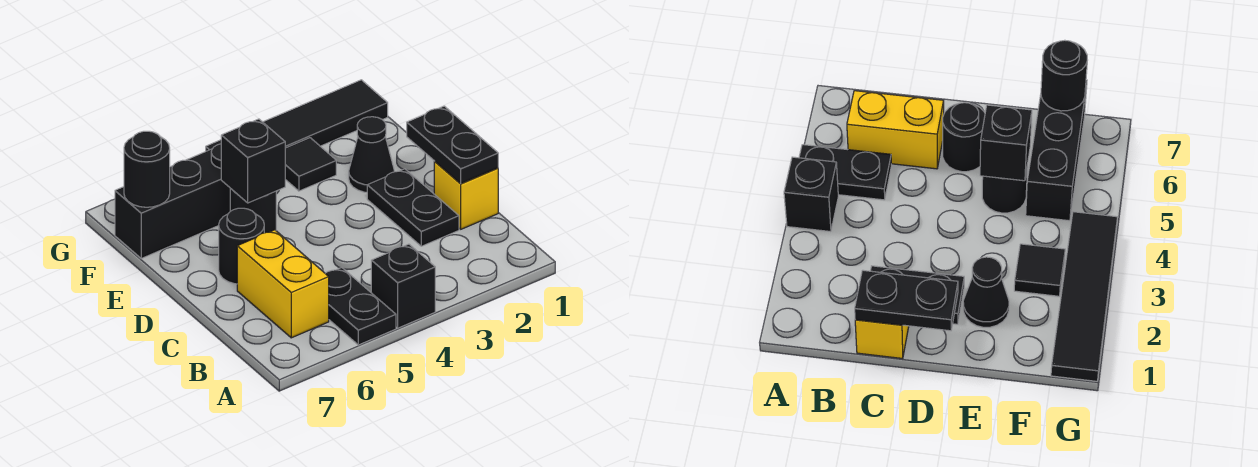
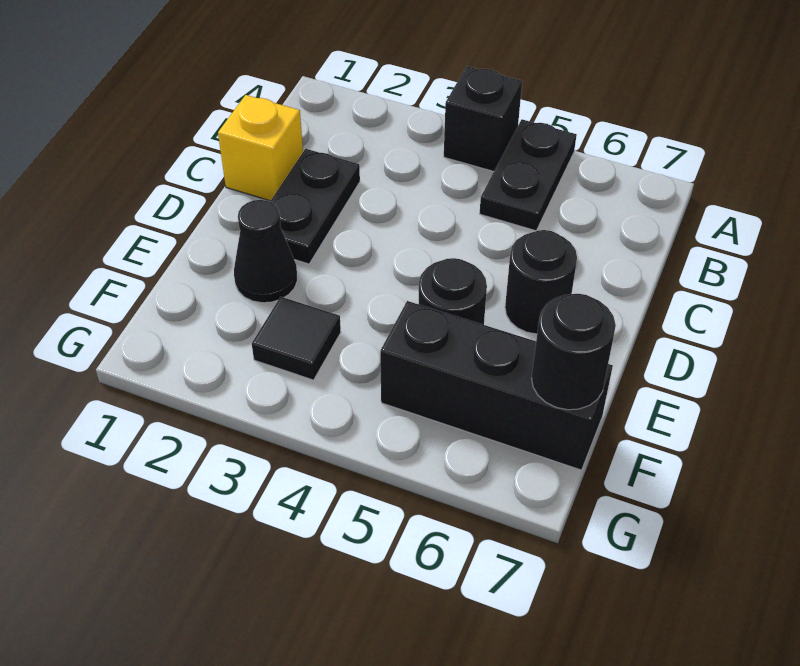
yellow brick B6:C6 level 1 -> none
black plate C1:D1 level 2 -> none
black brick E5 level 2 -> none
black tile G1:G4 level 1 -> none

